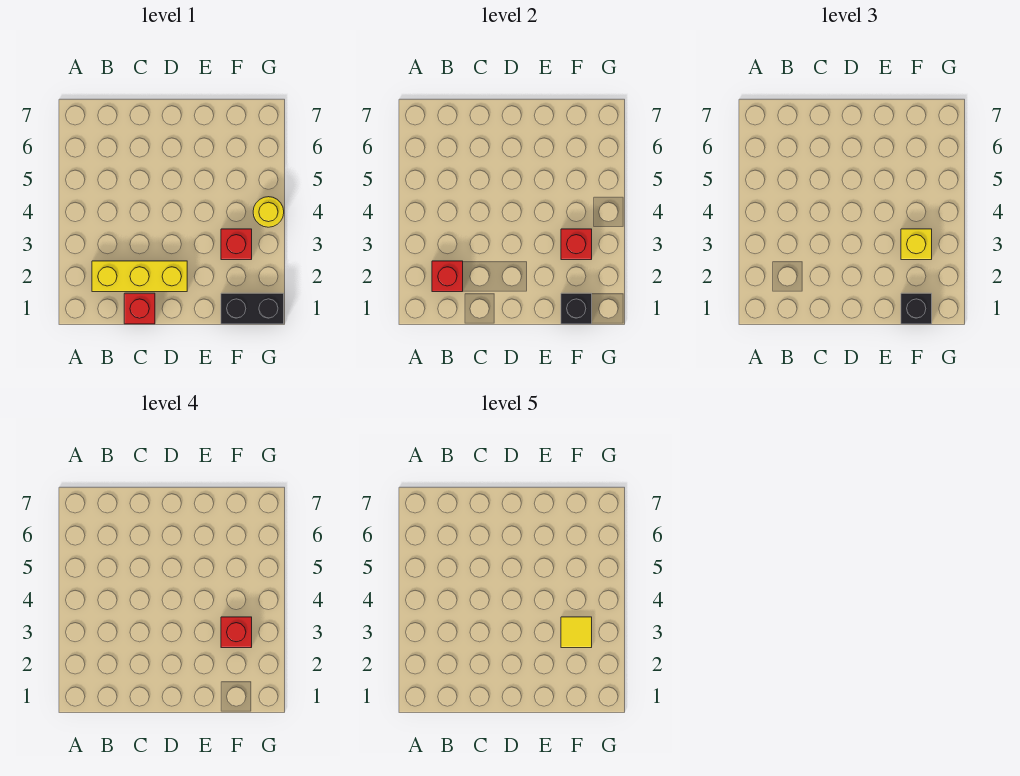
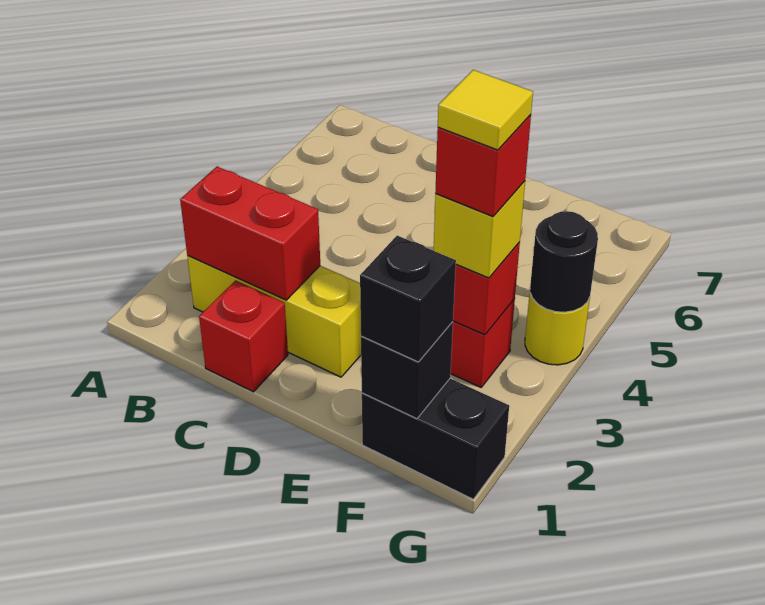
red brick B2 level 2 -> red brick B2:C2 level 2
none -> black round brick G4 level 2

